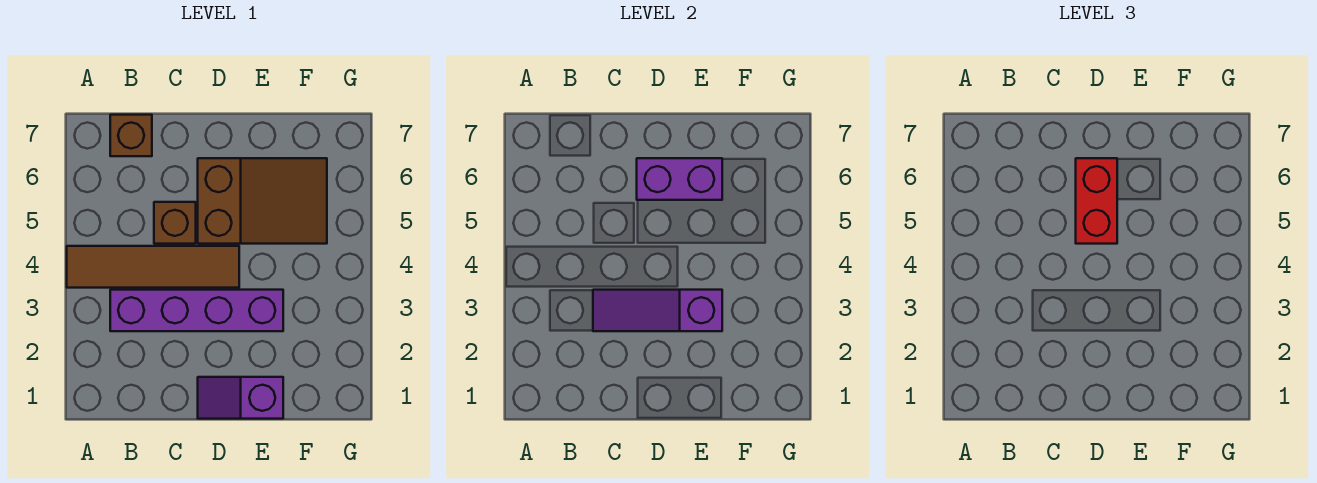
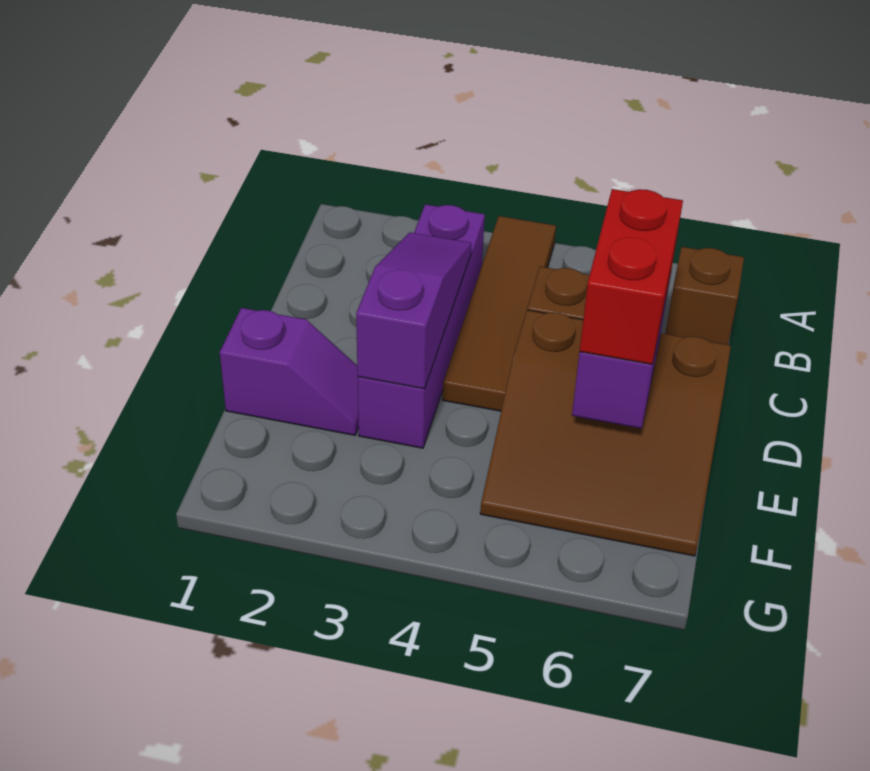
purple slope D1:E1 level 1 top E -> purple slope E1:E2 level 1 top 1
brown slope D5:F6 level 1 top D -> brown slope D5:F7 level 1 top D
red brick D5:D6 level 3 -> red brick D6:E6 level 3

